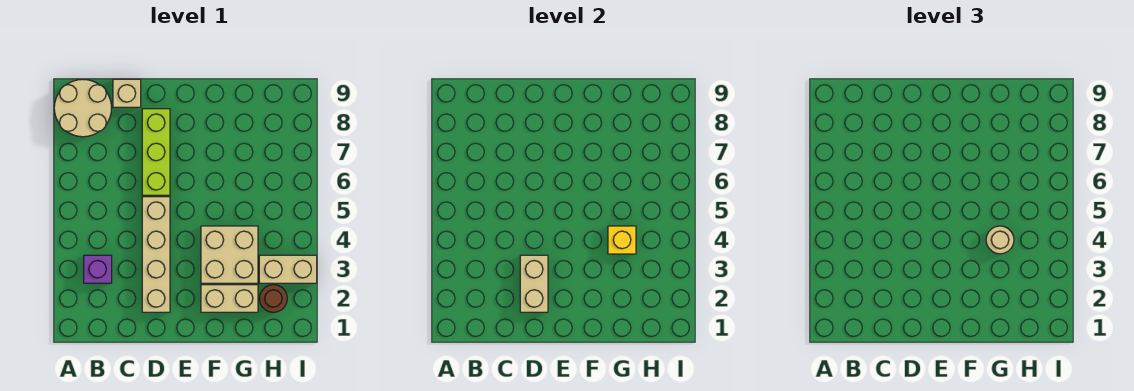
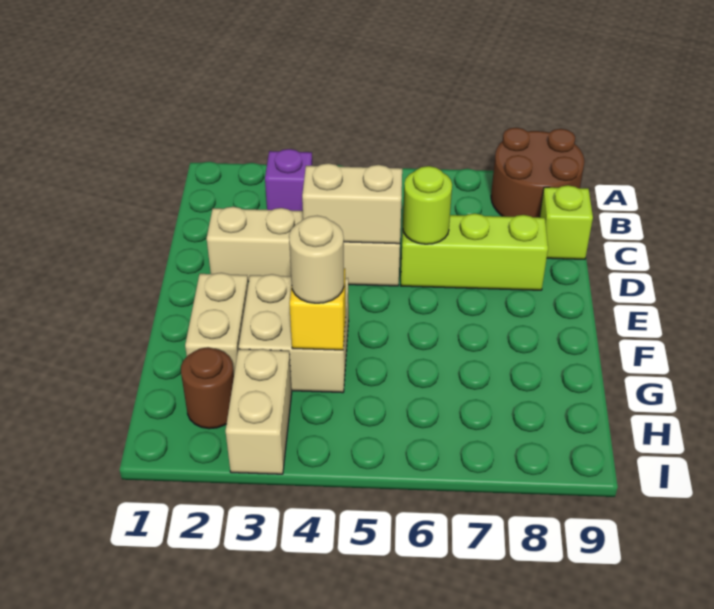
tan round brick A8:B9 level 1 -> brown round brick A8:B9 level 1
tan brick C9 level 1 -> lime brick C9 level 1
tan brick D2:D3 level 2 -> tan brick D4:D5 level 2
none -> lime round brick D6 level 2

